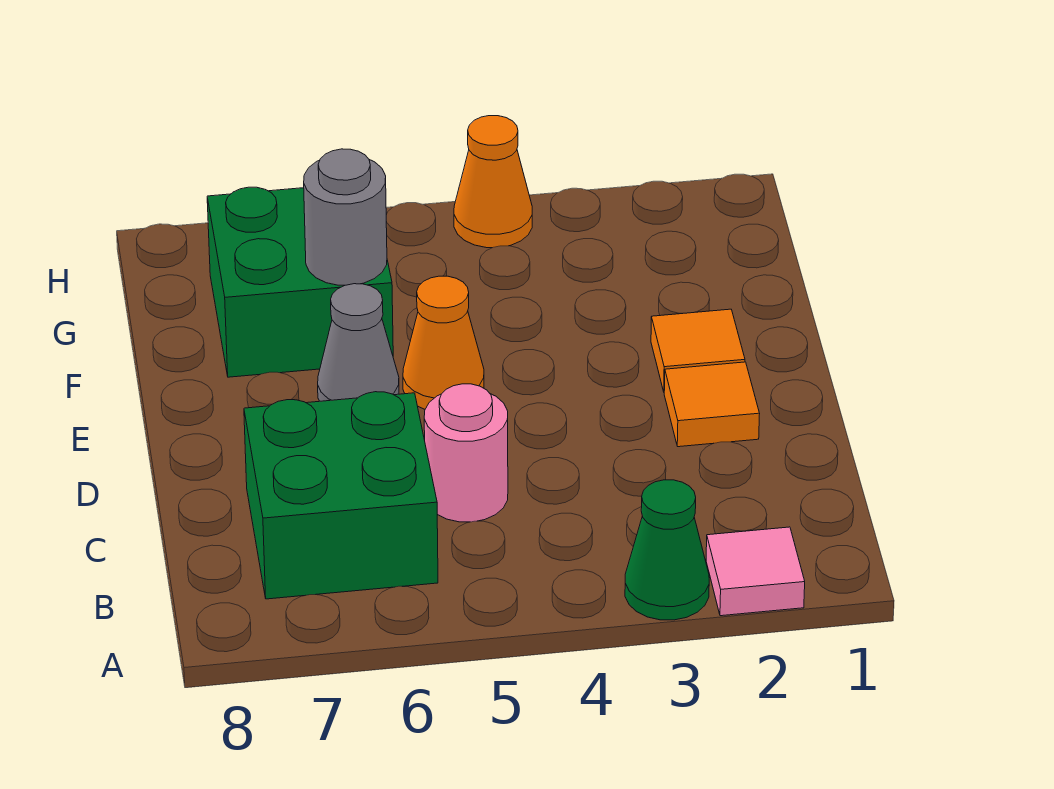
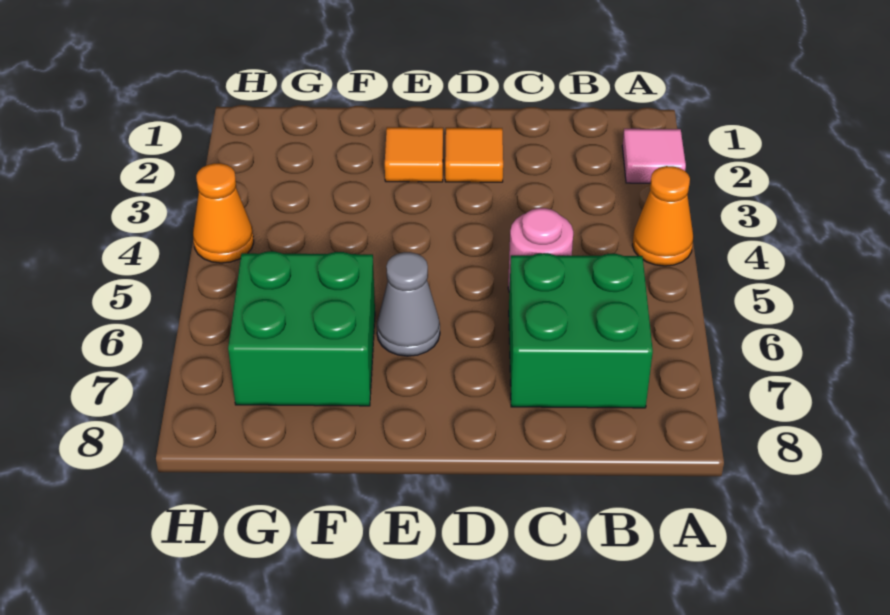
green cone A3 level 1 -> none
orange cone E5 level 1 -> orange cone A4 level 1
grey round brick F6 level 2 -> none

